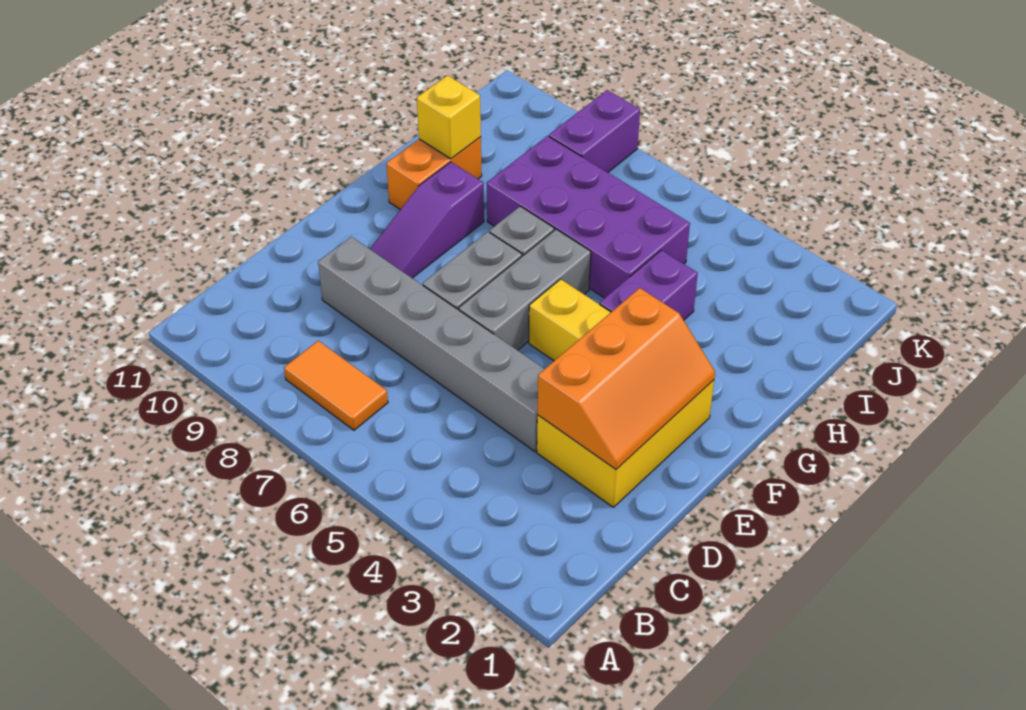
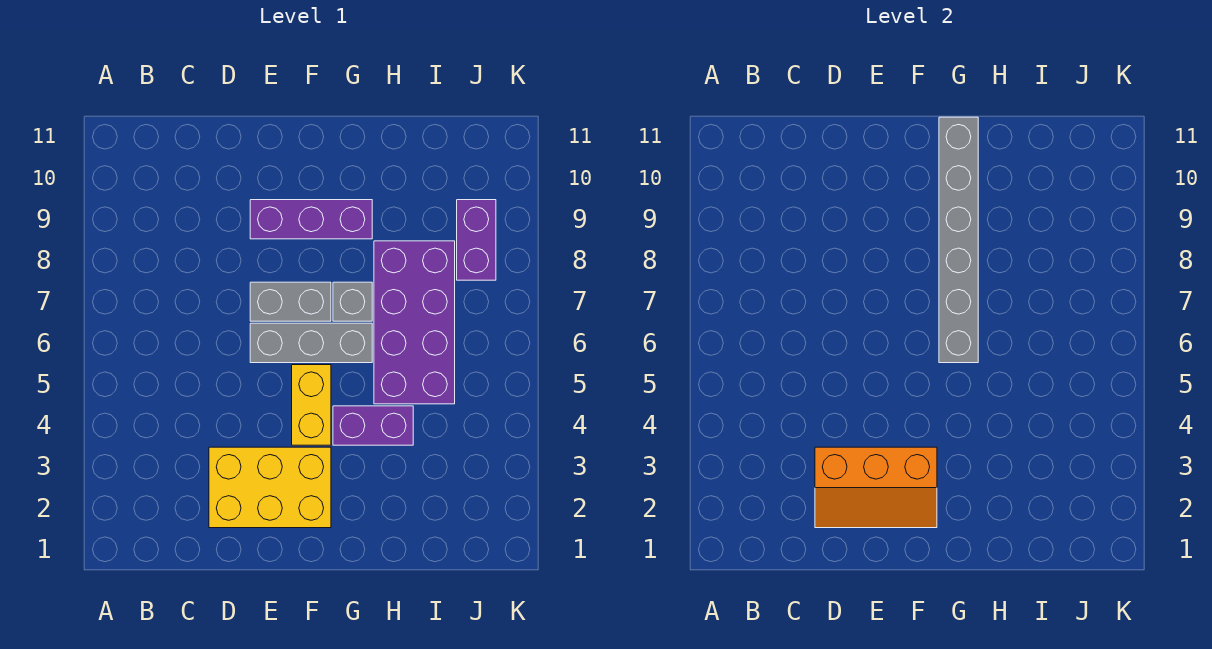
orange tile B7:B8 level 1 -> none
grey brick D4:D9 level 1 -> grey brick G6:G11 level 2
purple slope E9:G9 level 1 top G -> purple brick E9:G9 level 1
orange brick G10:H10 level 1 -> none
yellow brick H10 level 2 -> none
purple brick J8:K8 level 1 -> purple brick J8:J9 level 1

